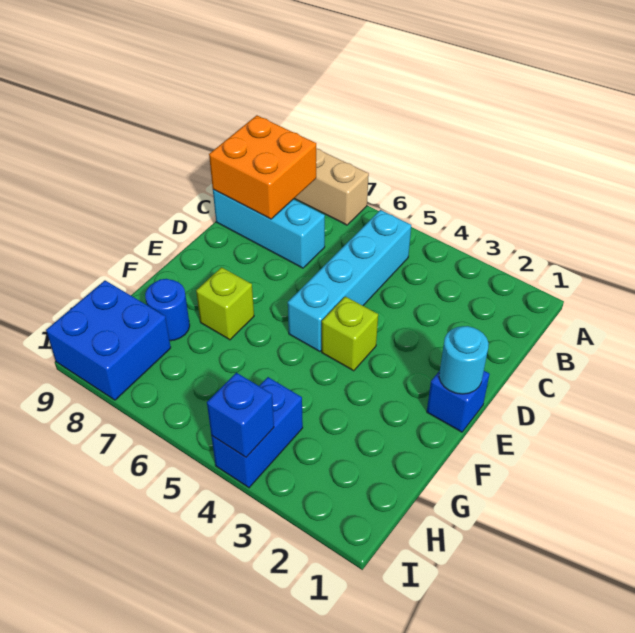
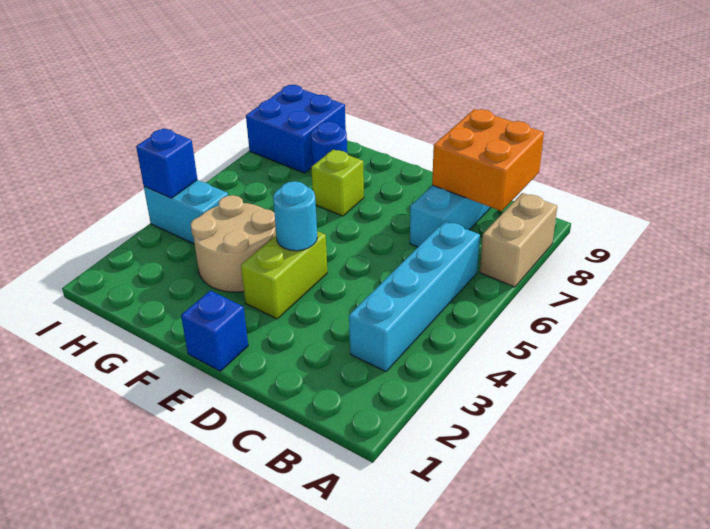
cyan brick B5:E5 level 1 -> cyan brick B3:B6 level 1
cyan round brick E1 level 2 -> cyan round brick E4 level 2
lime brick E4 level 1 -> lime brick E3:E4 level 1
none -> tan round brick F3:G4 level 1
blue brick H4:I4 level 1 -> cyan brick H4:I4 level 1

